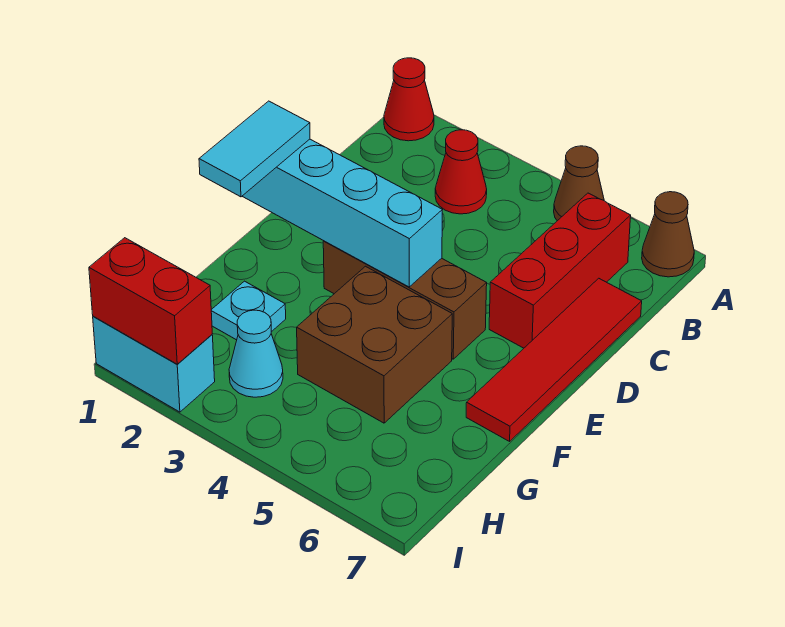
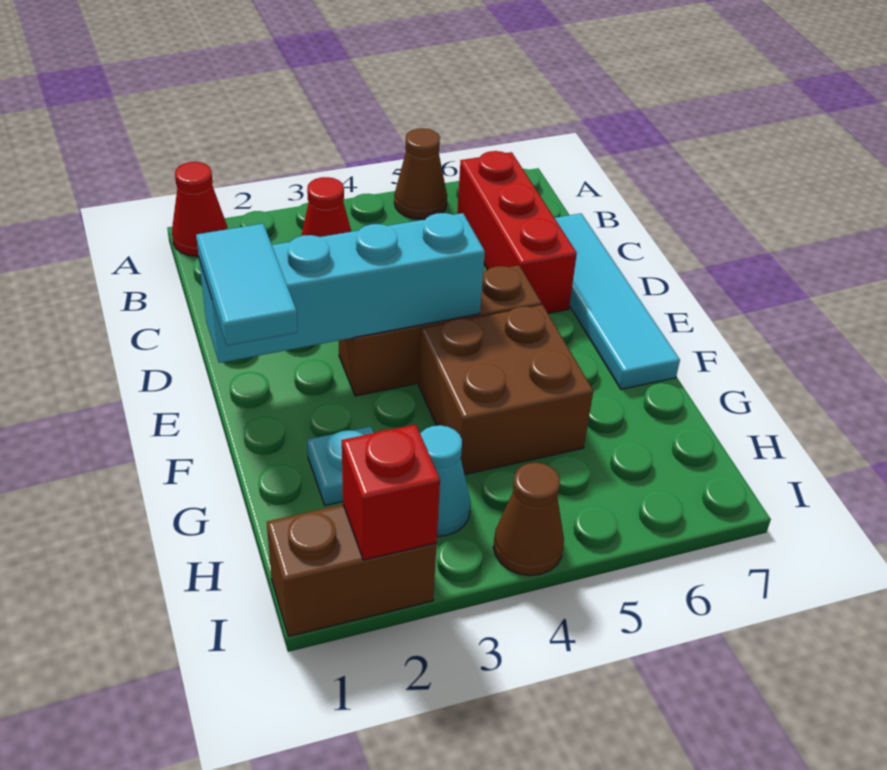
brown cone A7 level 1 -> brown cone I4 level 1
red tile C7:F7 level 1 -> cyan tile C7:F7 level 1
cyan brick I1:I2 level 1 -> brown brick I1:I2 level 1
red brick I1:I2 level 2 -> red brick I2 level 2

